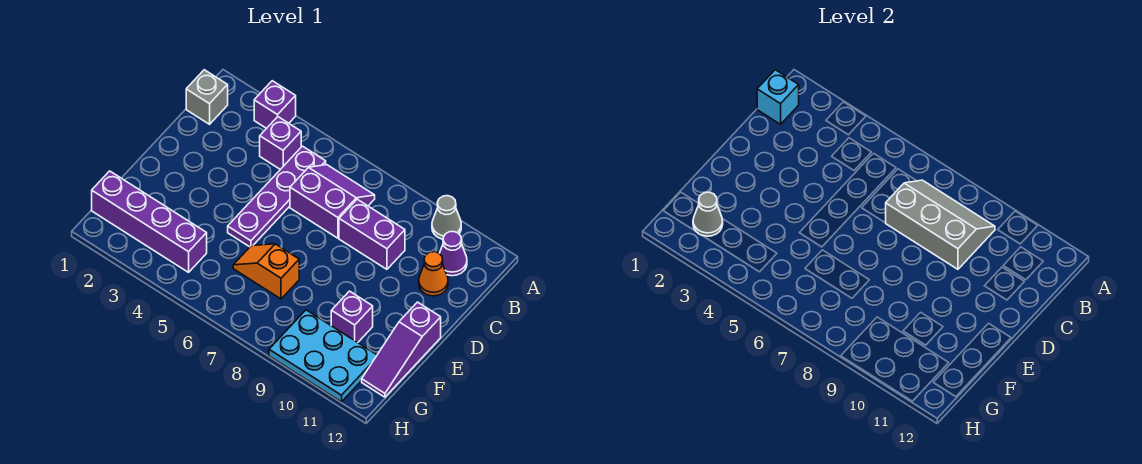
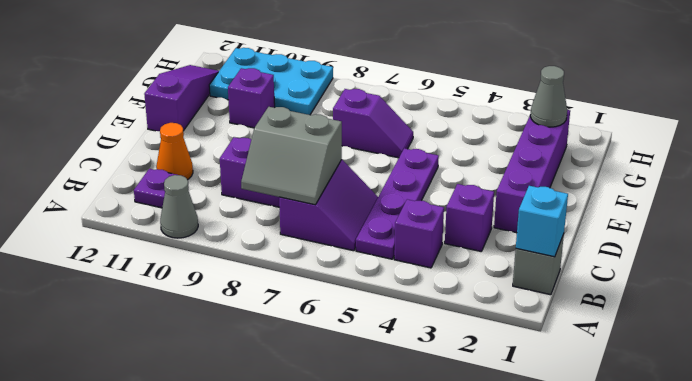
purple brick A3 level 1 -> purple brick C3 level 1
purple slope B6:C7 level 1 top C -> purple slope B6:C7 level 1 top 7
grey slope B7:C9 level 2 top C -> grey slope B7:C8 level 2 top C
purple cone B11 level 1 -> purple plate B11 level 1
orange slope F6:F7 level 1 top 7 -> purple slope F6:F7 level 1 top 7
purple brick G1:G4 level 1 -> purple brick D2:G2 level 1

